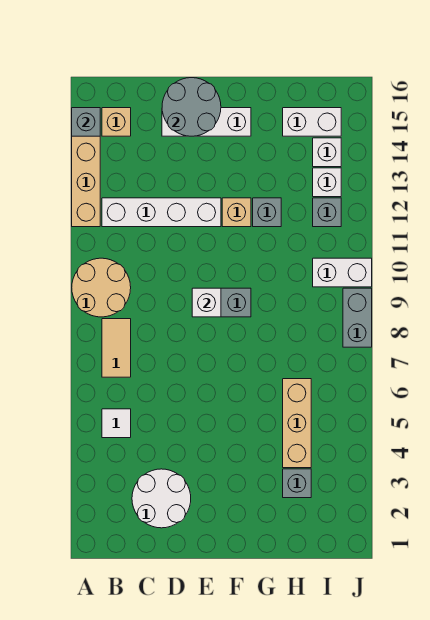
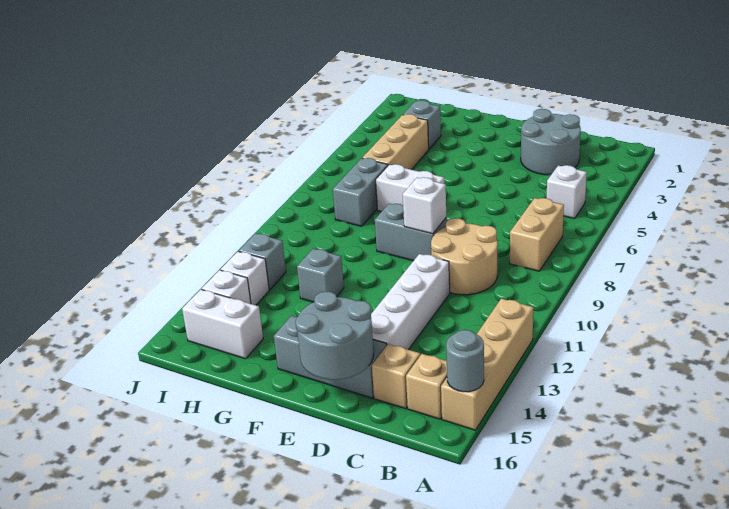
tan round brick A9:B10 level 1 -> tan round brick C9:D10 level 1
grey brick A15 level 2 -> grey round brick A15 level 2
white tile B5 level 1 -> white brick B5 level 1
tan tile B7:B8 level 1 -> tan brick B7:B8 level 1
white brick B12:E12 level 1 -> white brick D11:D14 level 1
white round brick C2:D3 level 1 -> grey round brick C2:D3 level 1
white brick D15:F15 level 1 -> grey brick D15:F15 level 1
tan brick F12 level 1 -> tan brick C15 level 1
white brick I10:J10 level 1 -> white brick F7:G7 level 1
grey brick J8:J9 level 1 -> grey brick H7:H8 level 1

